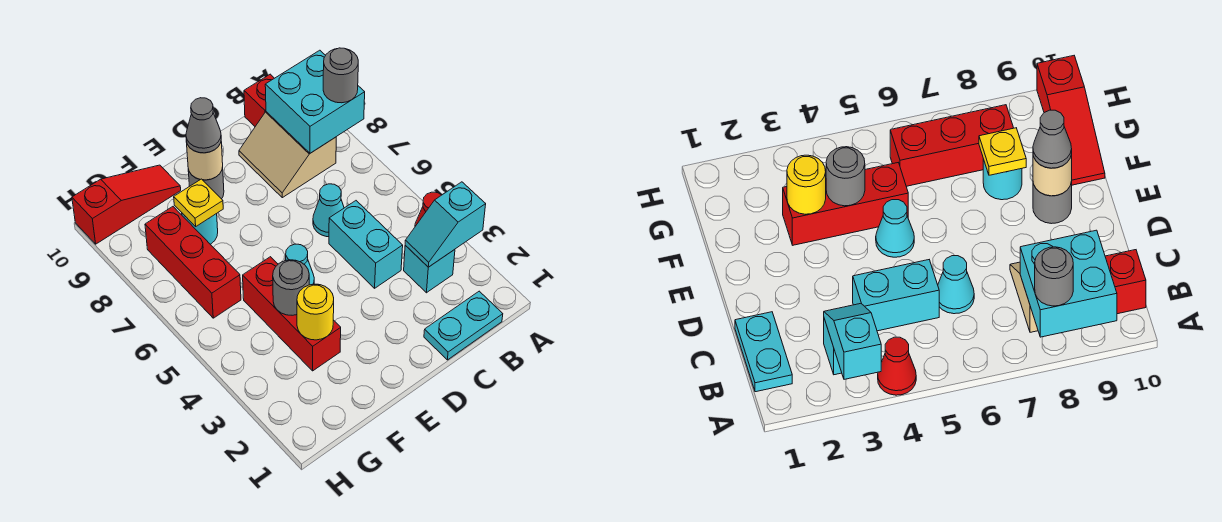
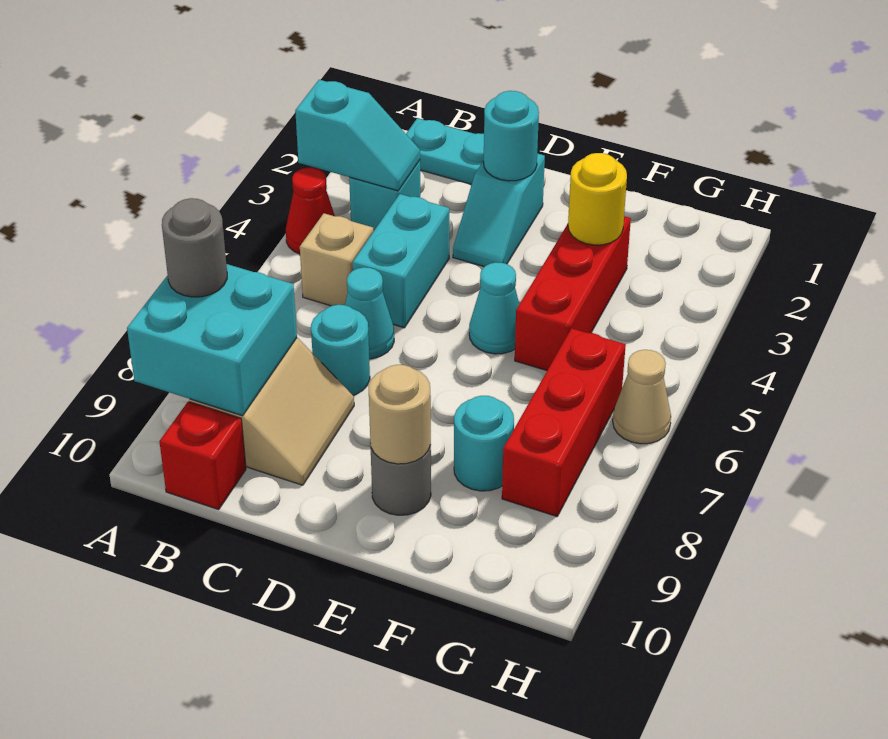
none -> tan brick B5 level 1
none -> cyan round brick C7 level 1
none -> cyan slope D2:D3 level 1 top 2
none -> cyan round brick D2 level 2
grey cone E9 level 3 -> none
grey round brick F4 level 2 -> none
yellow plate F8 level 2 -> none
red slope F10:H10 level 1 top H -> none
none -> tan cone H6 level 1

